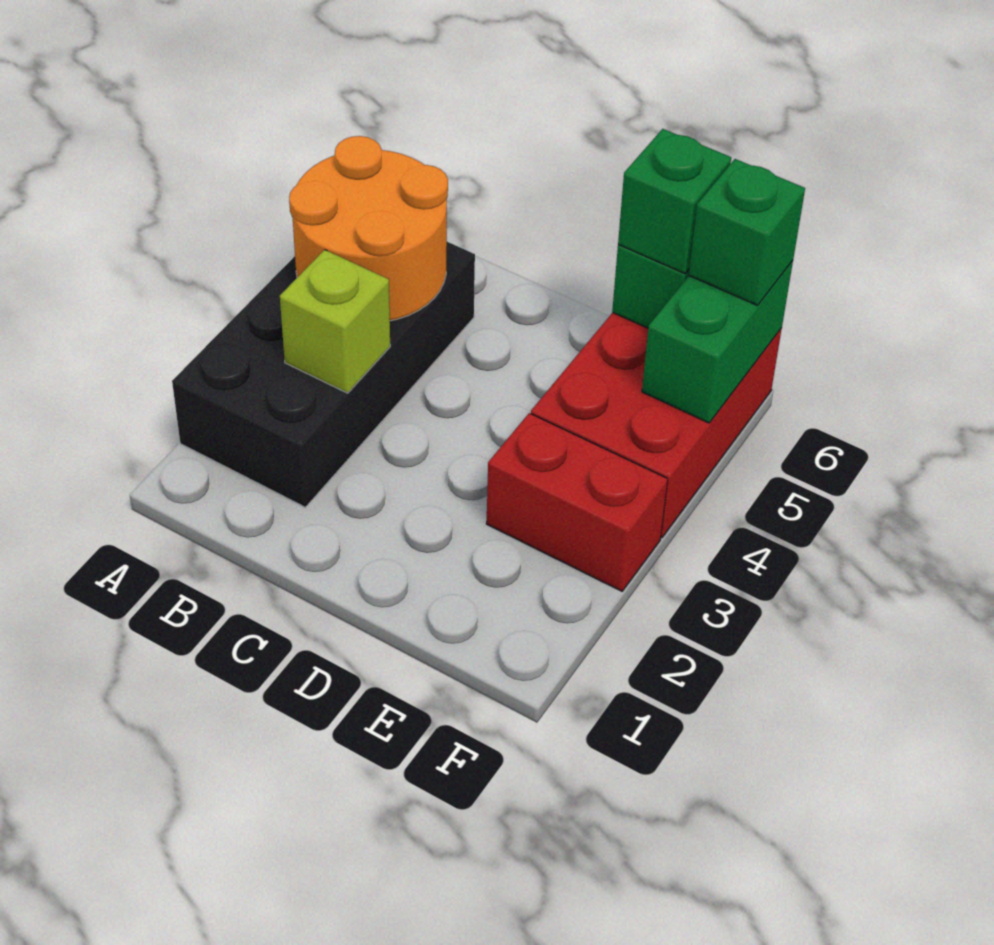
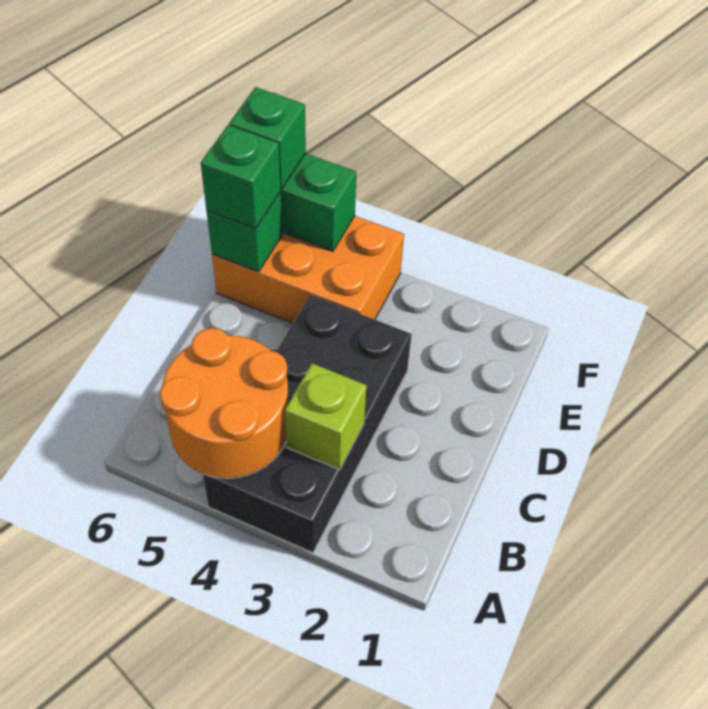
black brick A2:B5 level 1 -> black brick A3:D4 level 1
red brick E3:F3 level 1 -> none
red brick E4:F6 level 1 -> orange brick E4:F6 level 1

